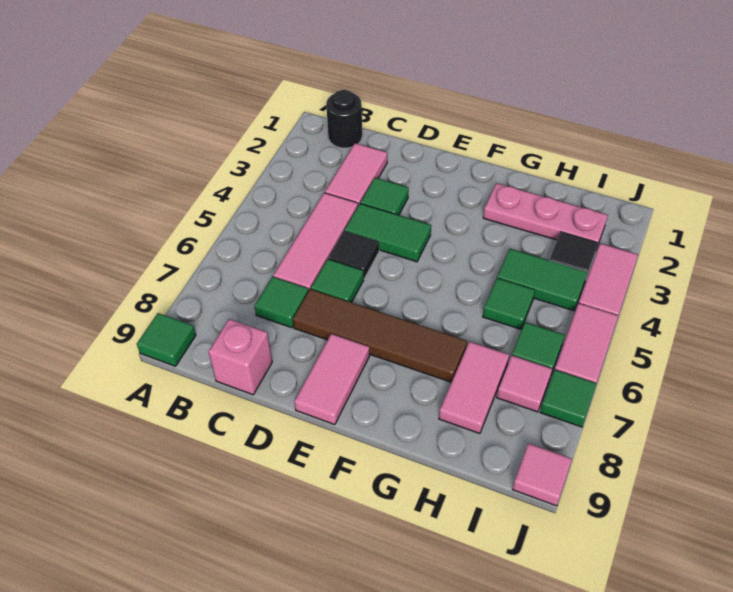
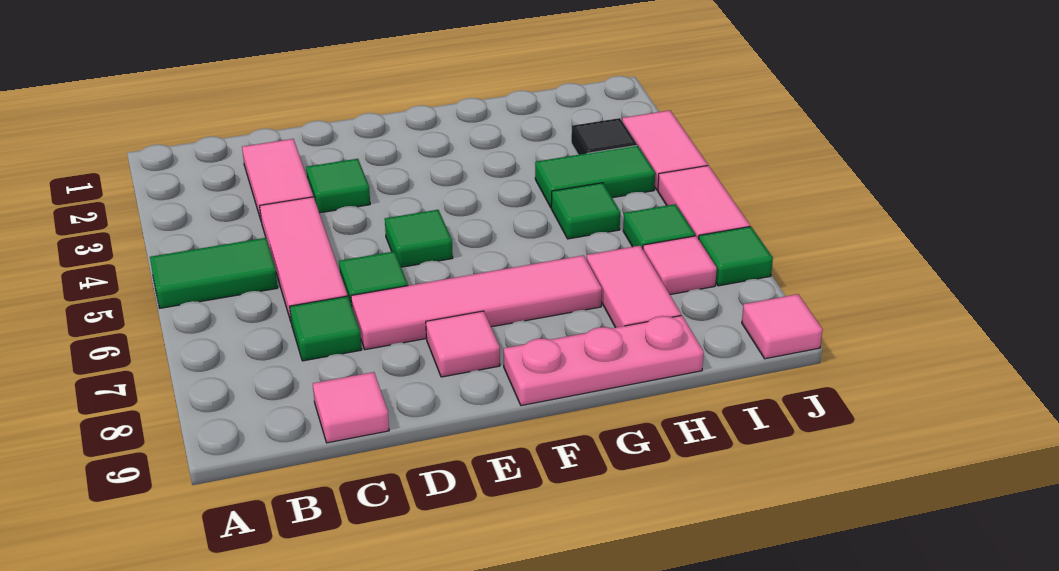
green tile A9 level 1 -> green tile E5 level 1
black round brick B1 level 1 -> none
pink brick C9 level 1 -> pink tile C9 level 1
green tile D4:E4 level 1 -> green tile A5:B5 level 1
black tile D5 level 1 -> none
brown tile D7:G7 level 1 -> pink tile D7:G7 level 1
pink tile E8:E9 level 1 -> pink tile E8 level 1
pink plate G2:I2 level 1 -> pink plate F9:H9 level 1

